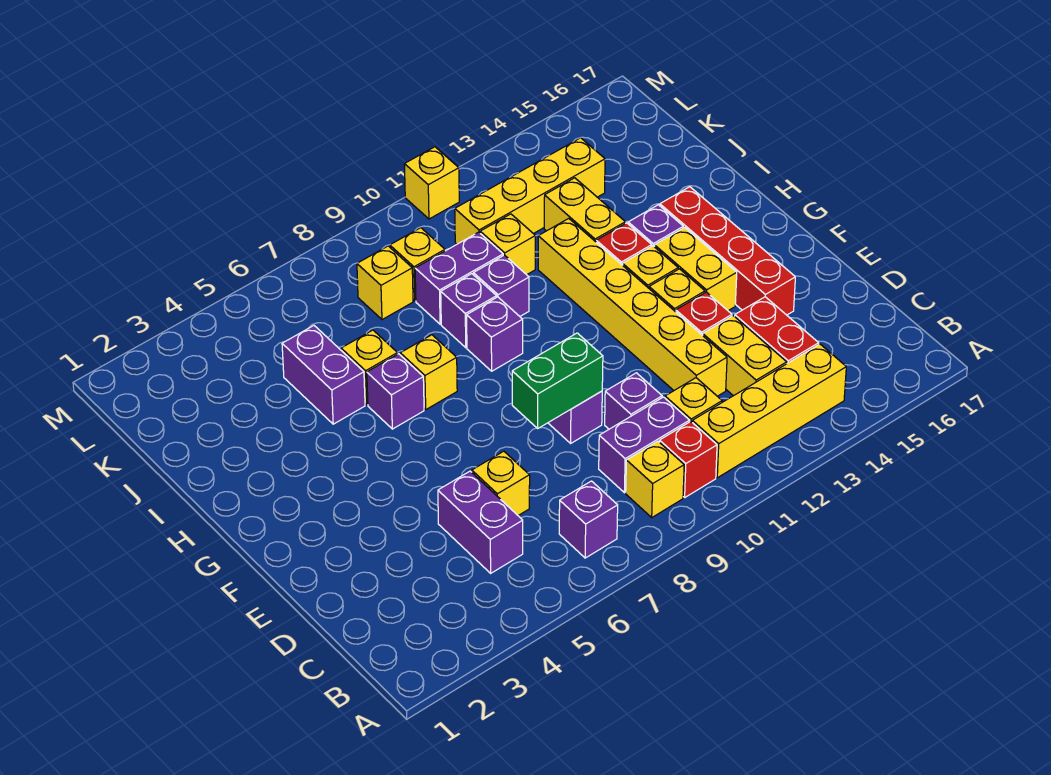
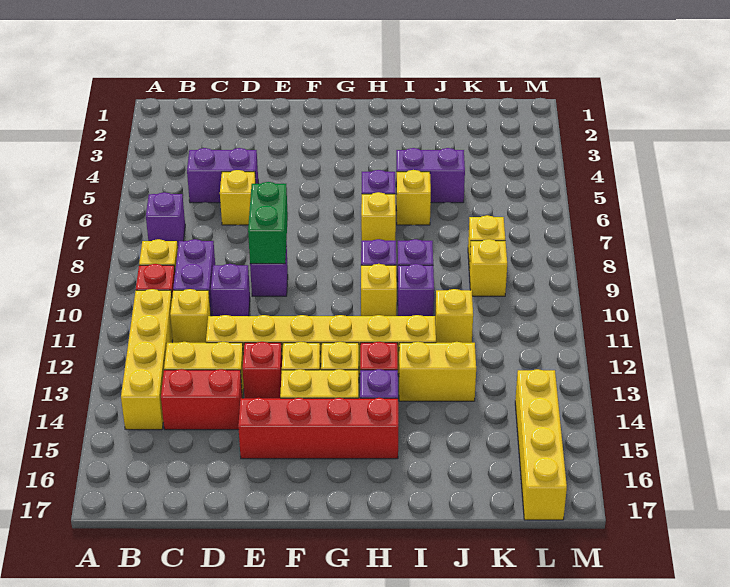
purple brick J9:J10 level 1 -> none
yellow brick K11:K14 level 1 -> yellow brick L14:L17 level 1
yellow brick M11 level 1 -> yellow brick H10 level 1

